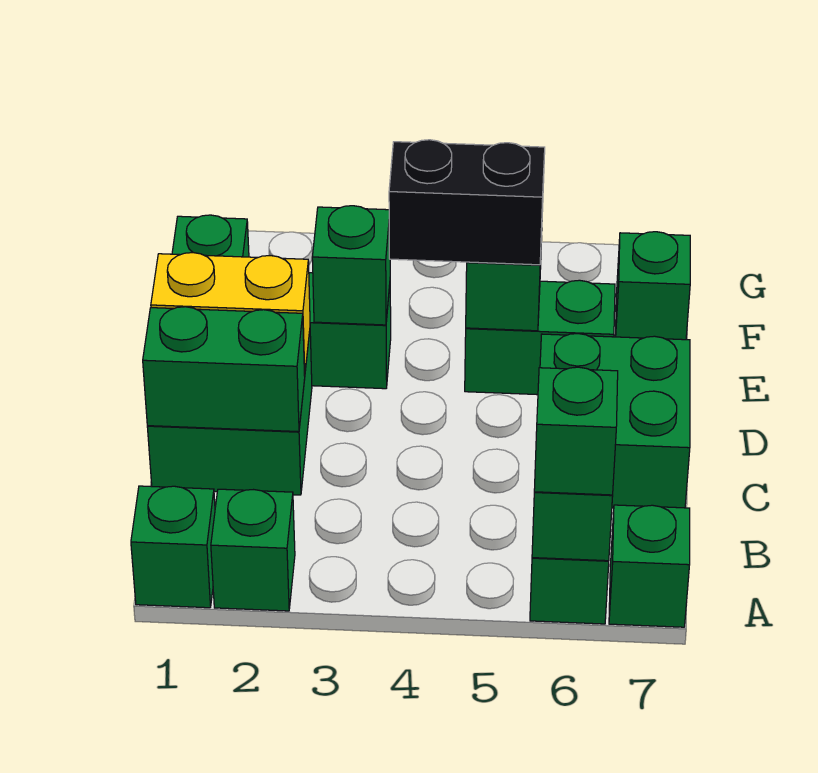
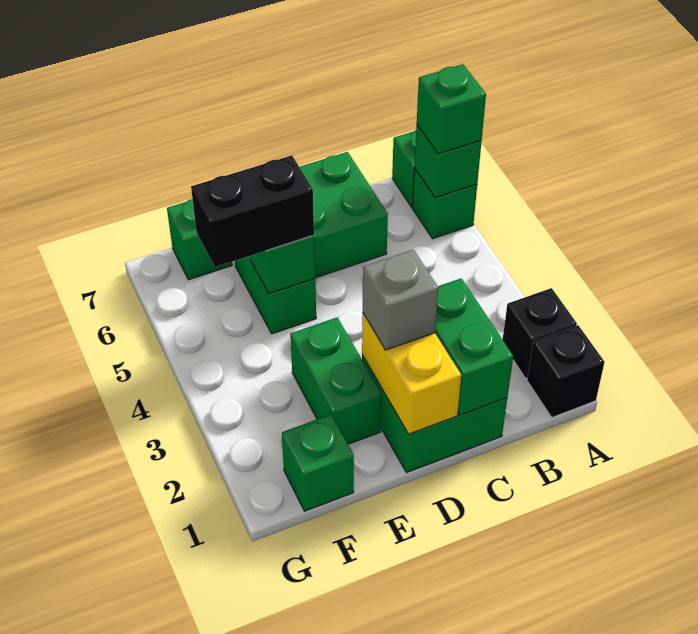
green brick A1 level 1 -> black brick A1 level 1
green brick A2 level 1 -> black brick A2 level 1
none -> grey brick D2 level 3
green brick E3 level 2 -> none
black brick E4:E5 level 3 -> black brick E5:F5 level 3

